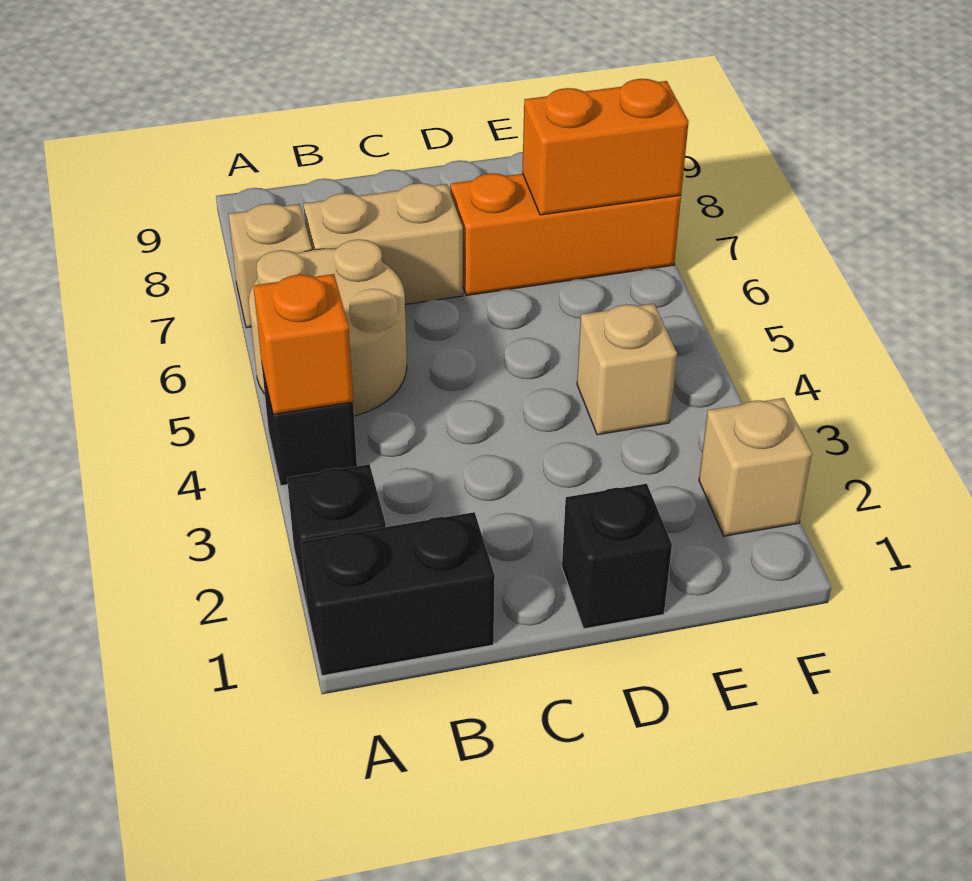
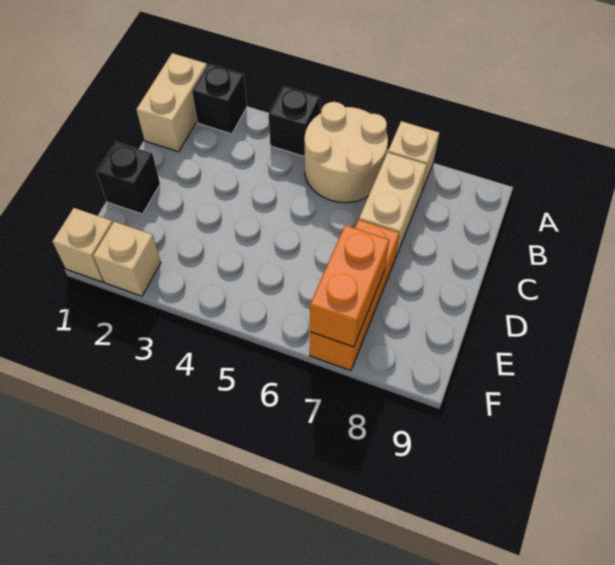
black brick A1:B1 level 1 -> tan brick A1:B1 level 1
orange brick A4 level 2 -> none
tan brick E4 level 1 -> tan brick F1 level 1

